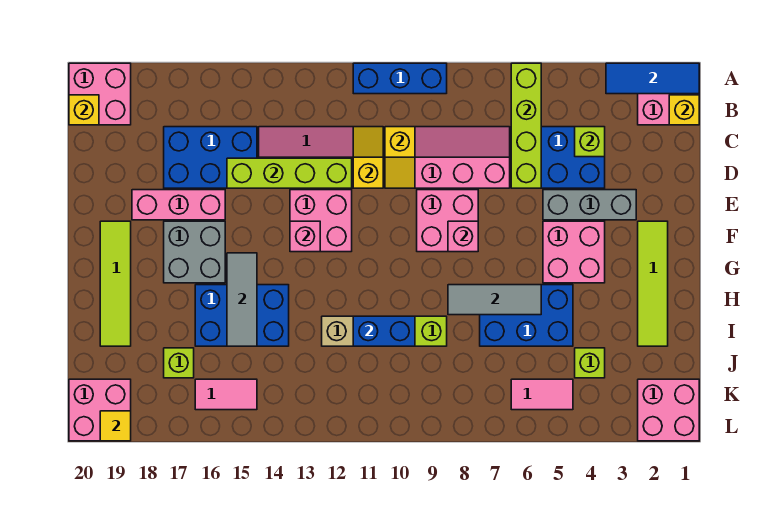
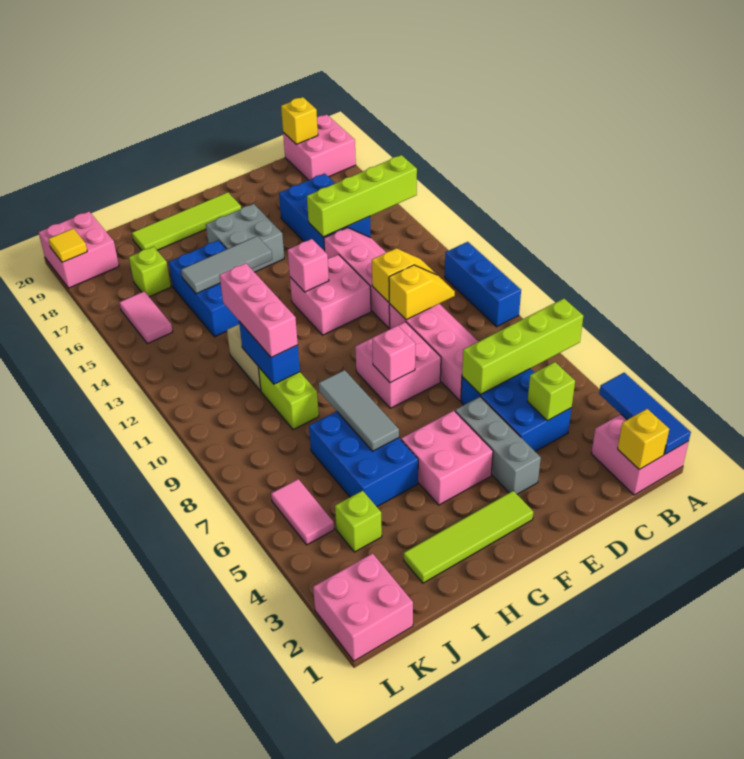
yellow slope C10:D10 level 2 top C -> yellow slope C10:D10 level 2 top D
lime brick D12:D15 level 2 -> lime brick A15:D15 level 2
pink brick E16:E18 level 1 -> pink brick I10:I12 level 3

